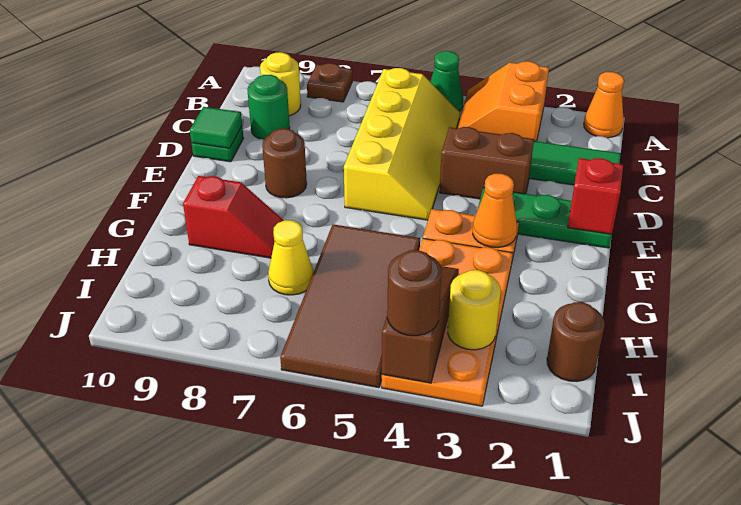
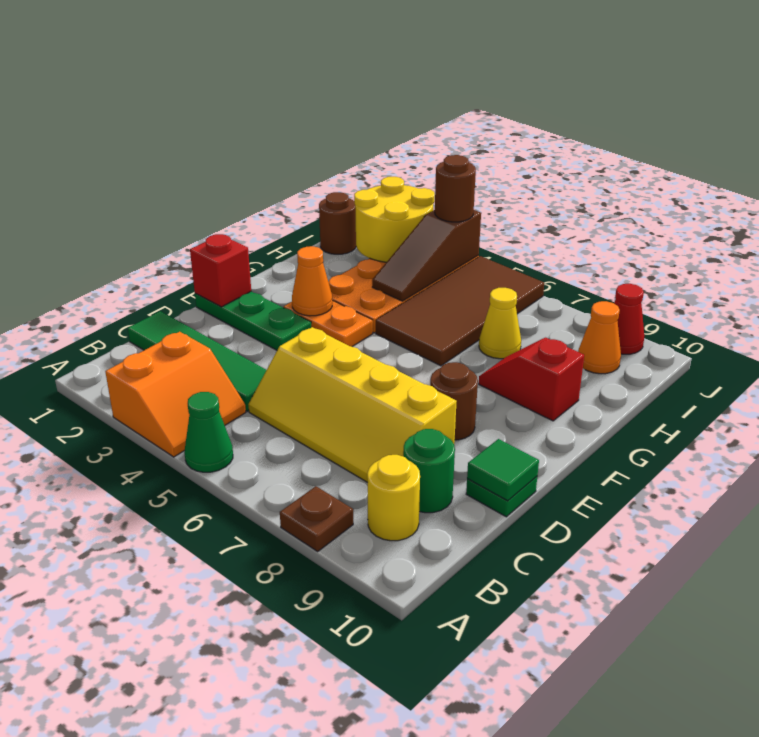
orange cone A1 level 1 -> orange cone I9 level 1
yellow slope B5:E6 level 1 top 6 -> yellow slope C5:D8 level 1 top D
brown brick D3:D4 level 1 -> none
yellow round brick I3 level 2 -> yellow round brick I2:J3 level 2
none -> red cone J9 level 1

